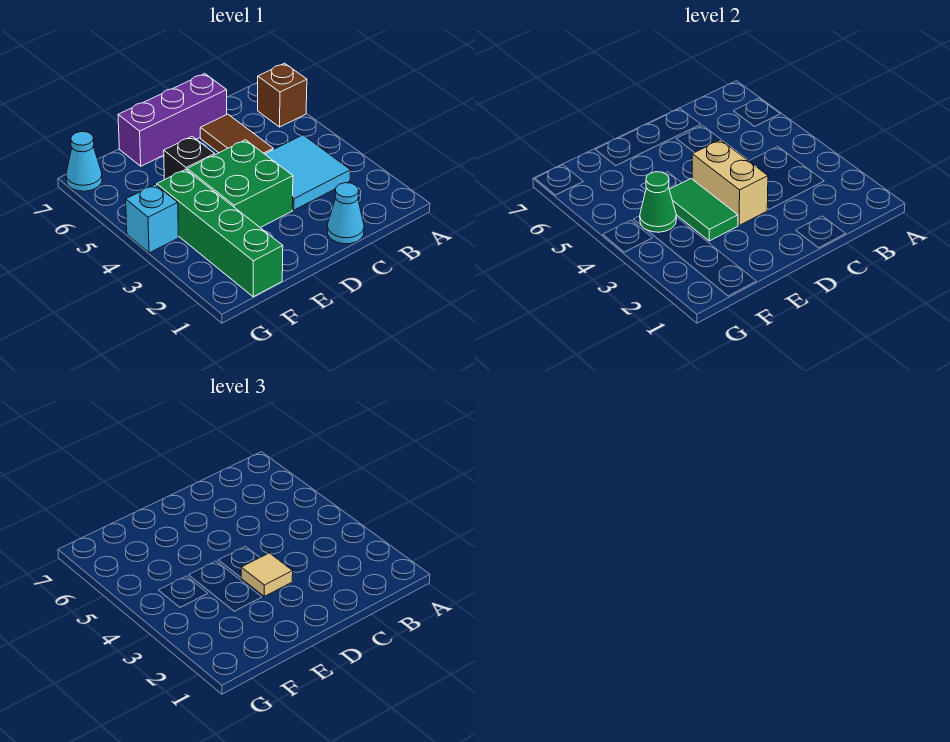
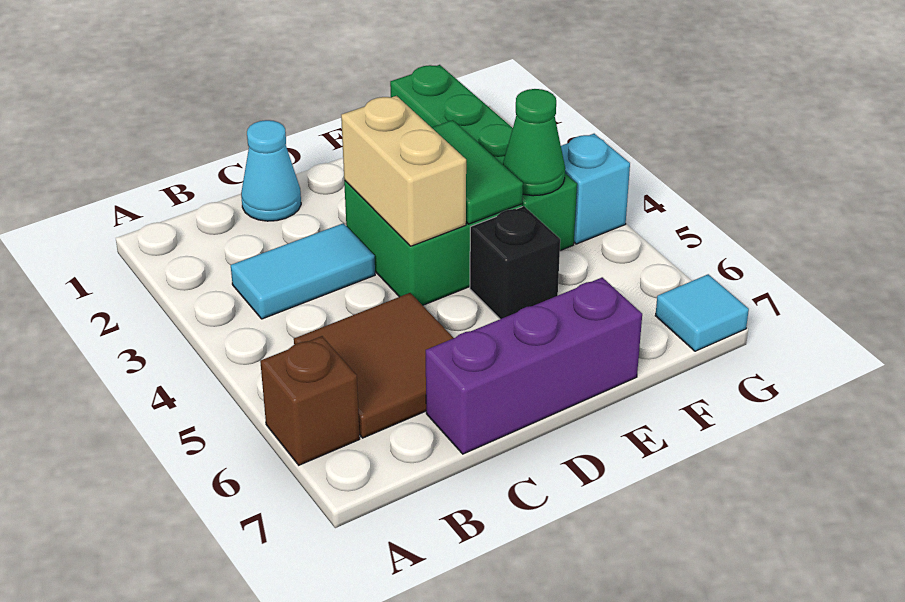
cyan tile B3:C4 level 1 -> cyan tile B3:C3 level 1
brown tile C5:C6 level 1 -> brown tile B5:C6 level 1
tan tile D3 level 3 -> none
cyan cone G7 level 1 -> cyan tile G7 level 1

